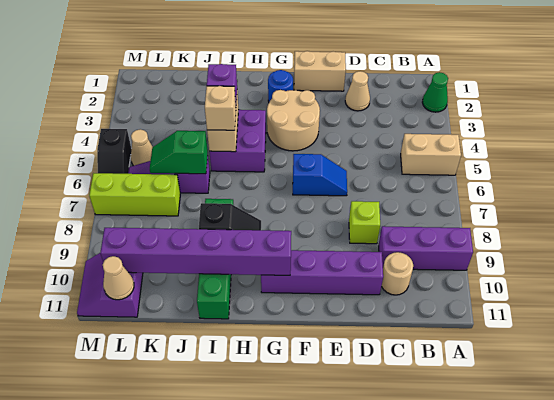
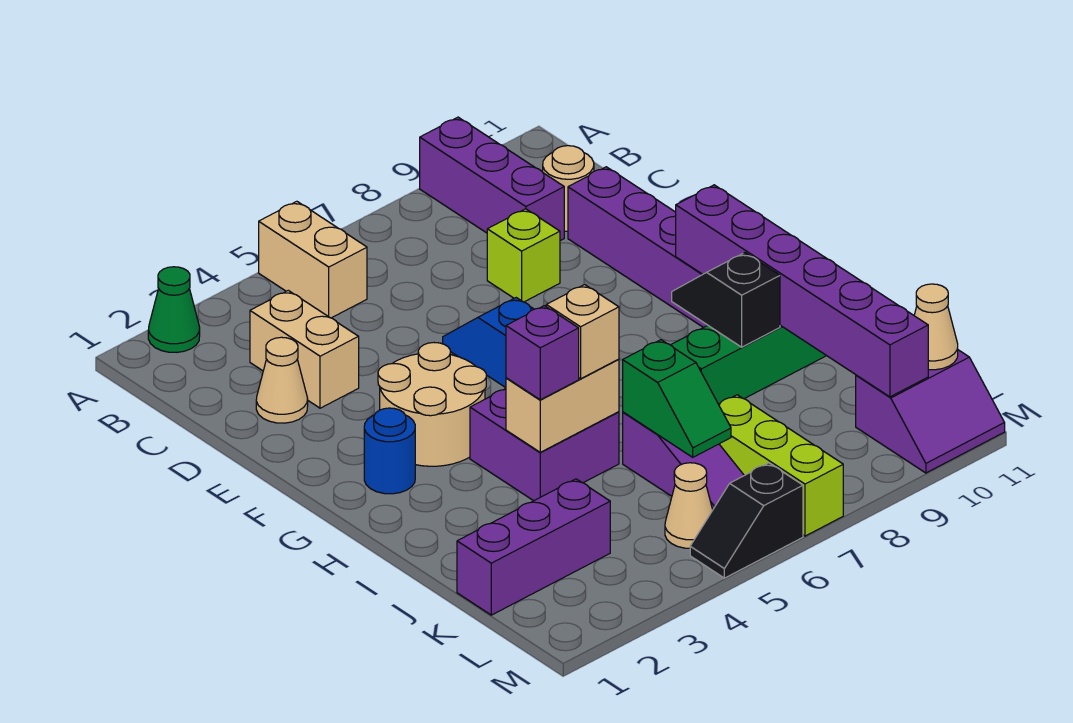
tan brick E1:F1 level 1 -> tan brick C3:D3 level 1
none -> purple brick K1:K3 level 1
black slope M5:M6 level 1 top 5 -> black slope M5:M6 level 1 top 6

